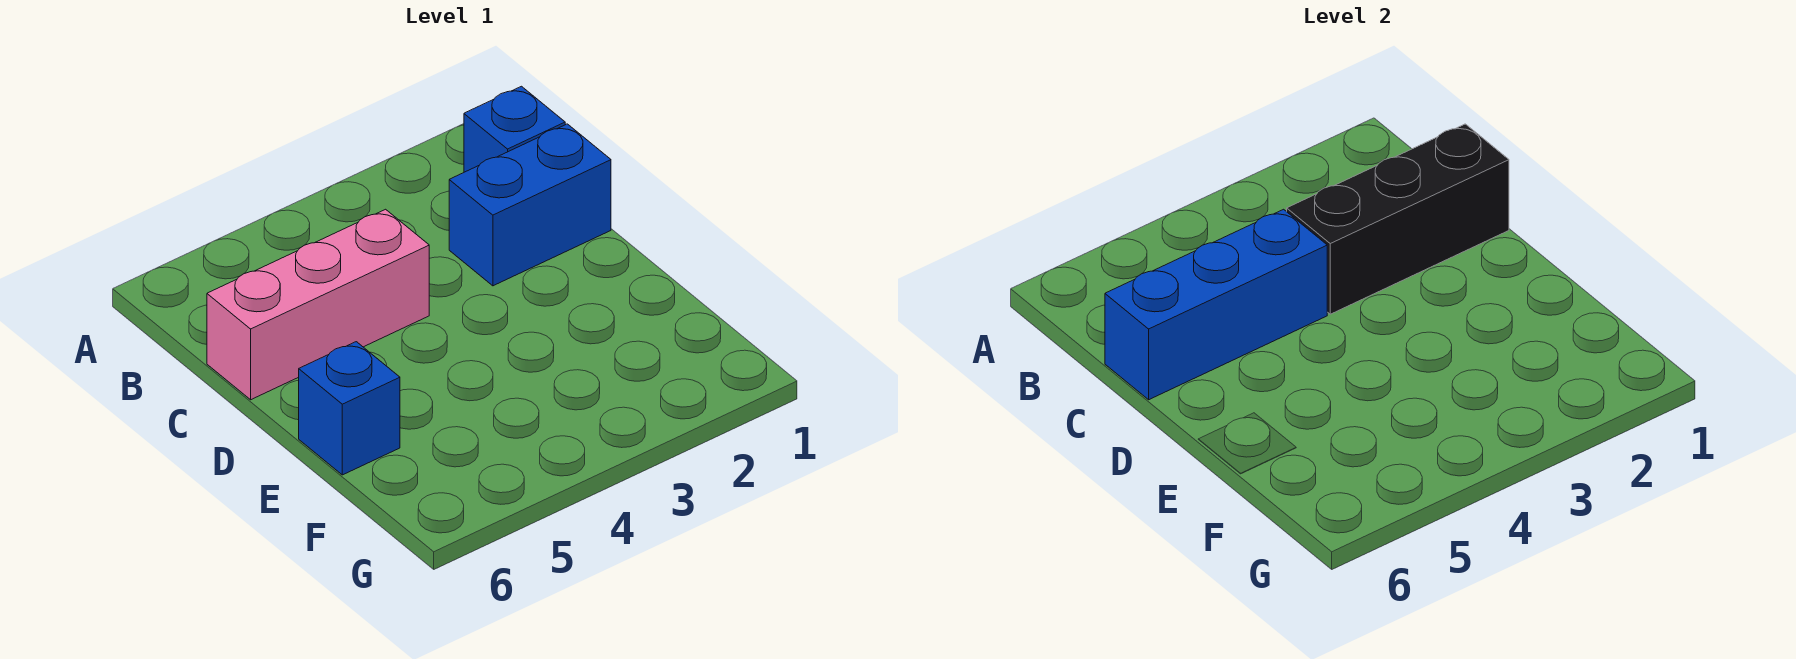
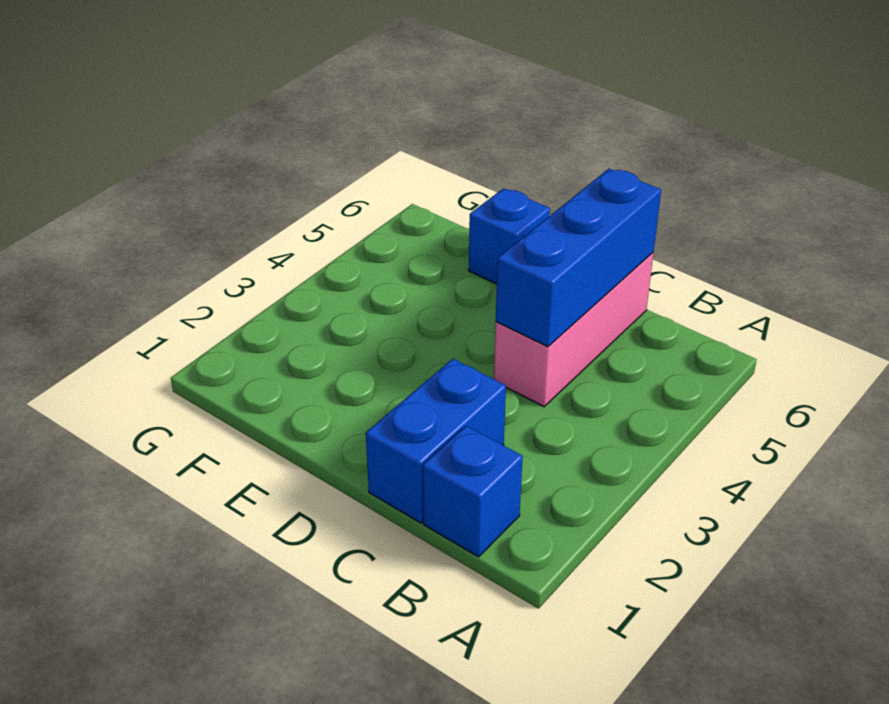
black brick C1:C3 level 2 -> none

